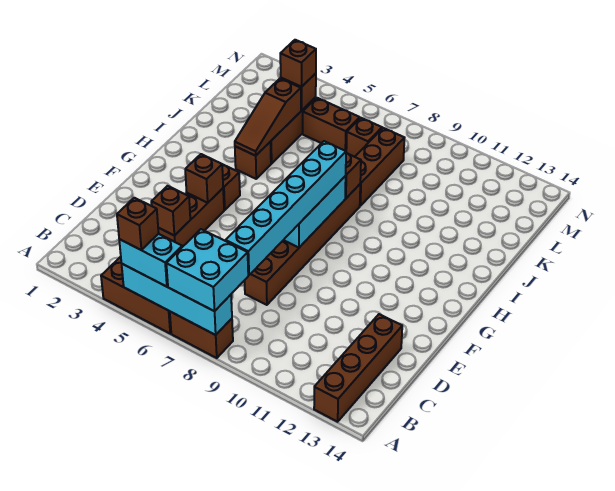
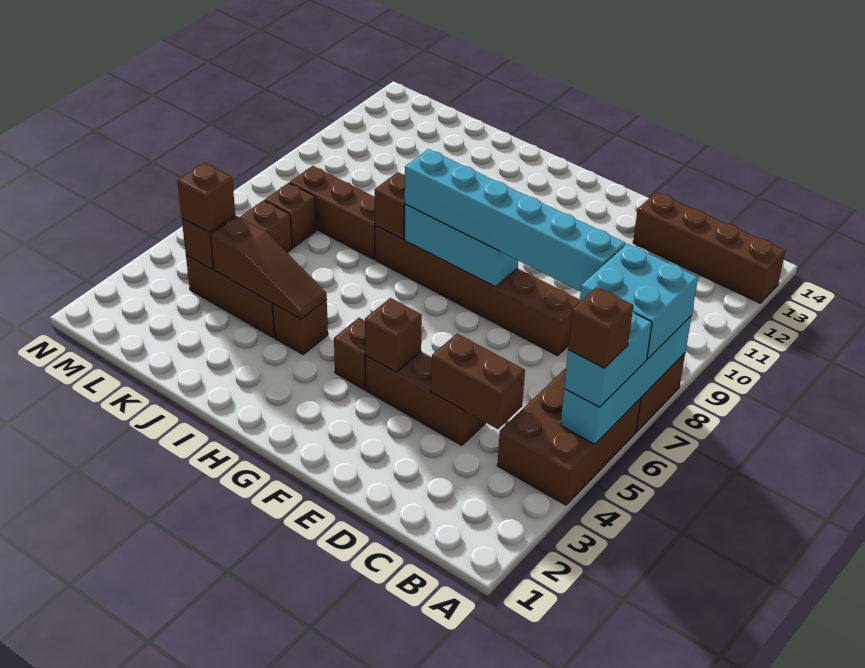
brown brick D4 level 2 -> brown brick C4:D4 level 2

